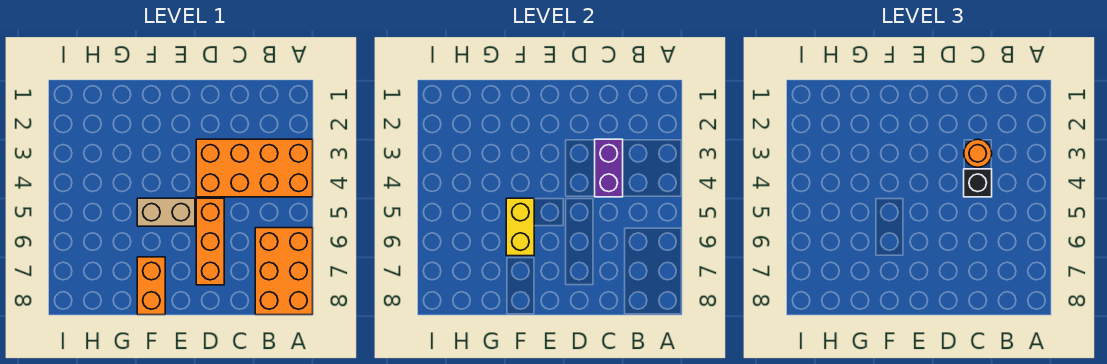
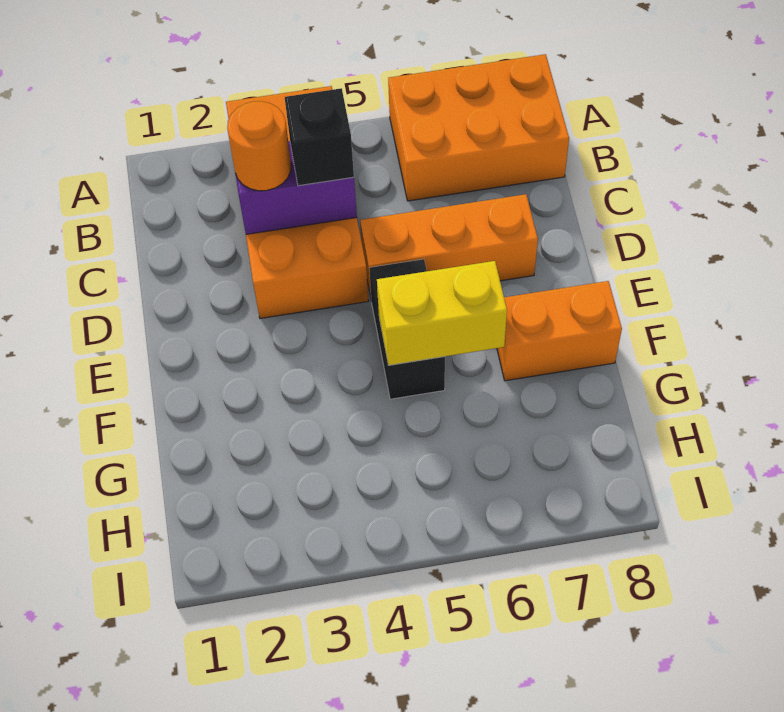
tan brick E5:F5 level 1 -> black brick E5:F5 level 1

